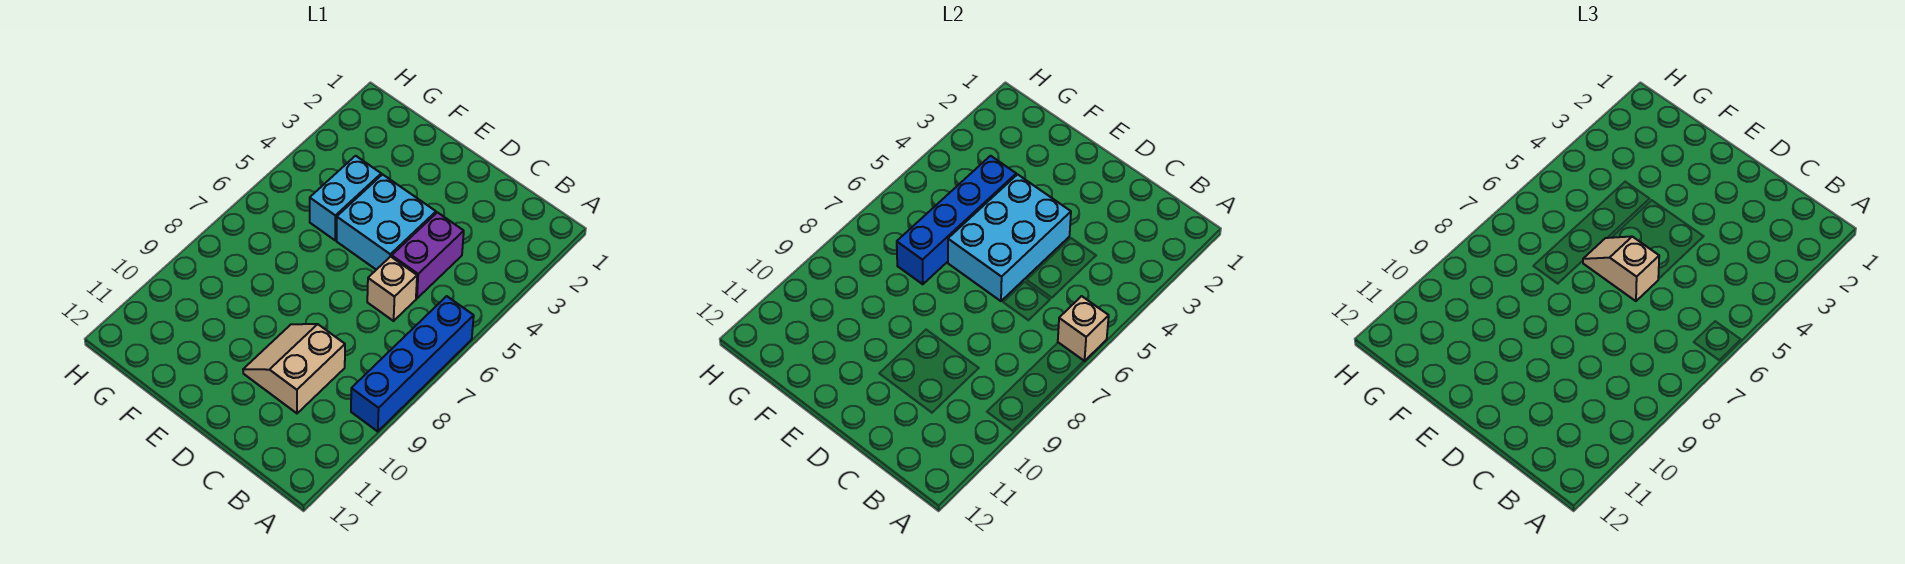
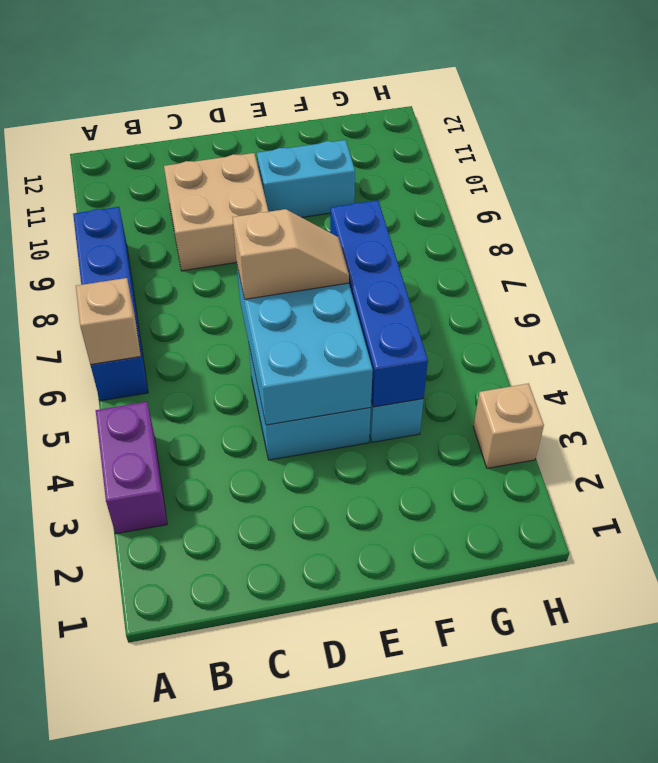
purple brick C4:C5 level 1 -> purple brick A3:A4 level 1
tan brick C6 level 1 -> tan brick H3 level 1
tan slope C9:D10 level 1 top C -> tan brick C9:D10 level 1
none -> cyan brick E10:F10 level 1

